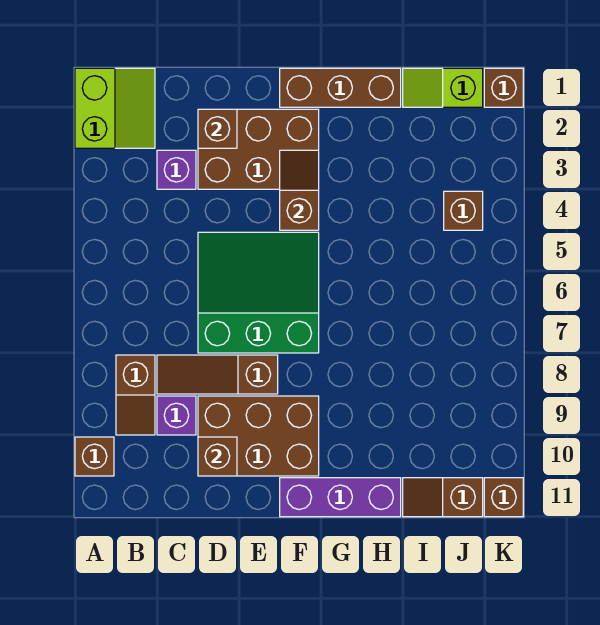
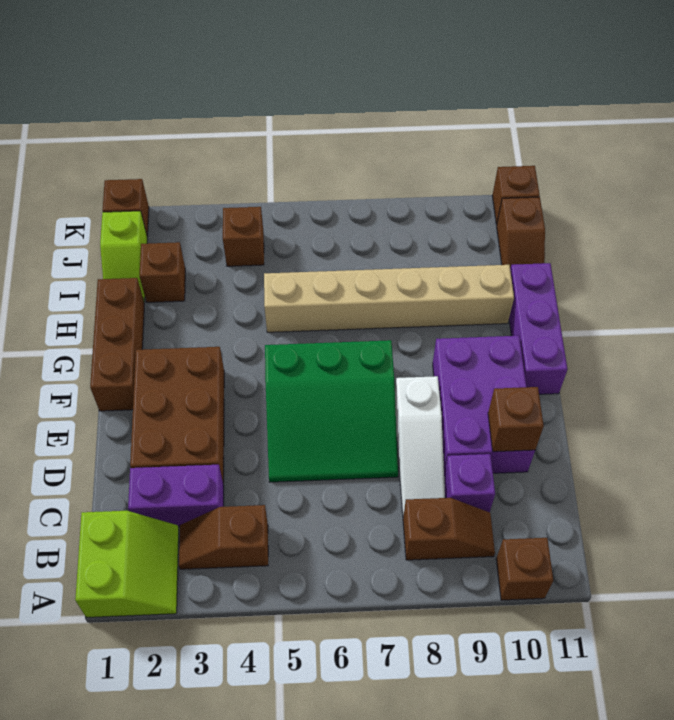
lime slope A1:B2 level 1 top A -> lime slope A1:B2 level 1 top 1
purple brick C3 level 1 -> purple brick C2:C3 level 1
brown slope C8:E8 level 1 top E -> white slope C8:E8 level 1 top E
brown brick D2 level 2 -> brown brick I2 level 1
green slope D5:F7 level 1 top 7 -> green slope D5:F7 level 1 top F
brown brick D9:F10 level 1 -> purple brick D9:F10 level 1
brown slope F3:F4 level 2 top 4 -> brown slope B3:B4 level 1 top 4
none -> tan brick H5:H10 level 1

